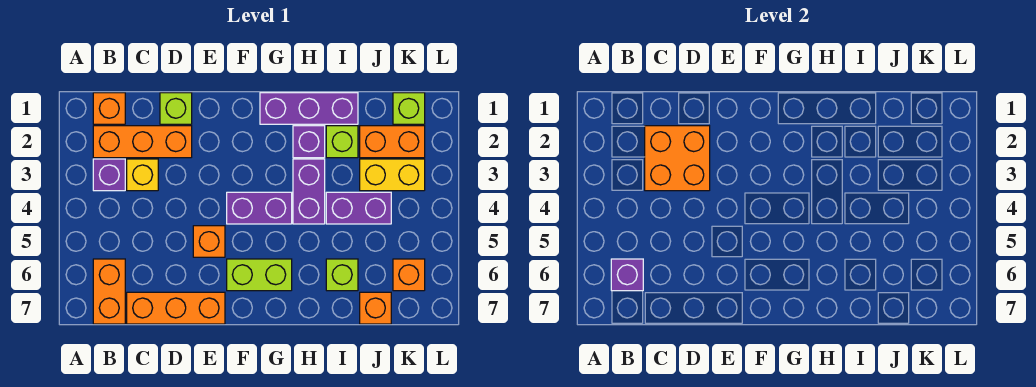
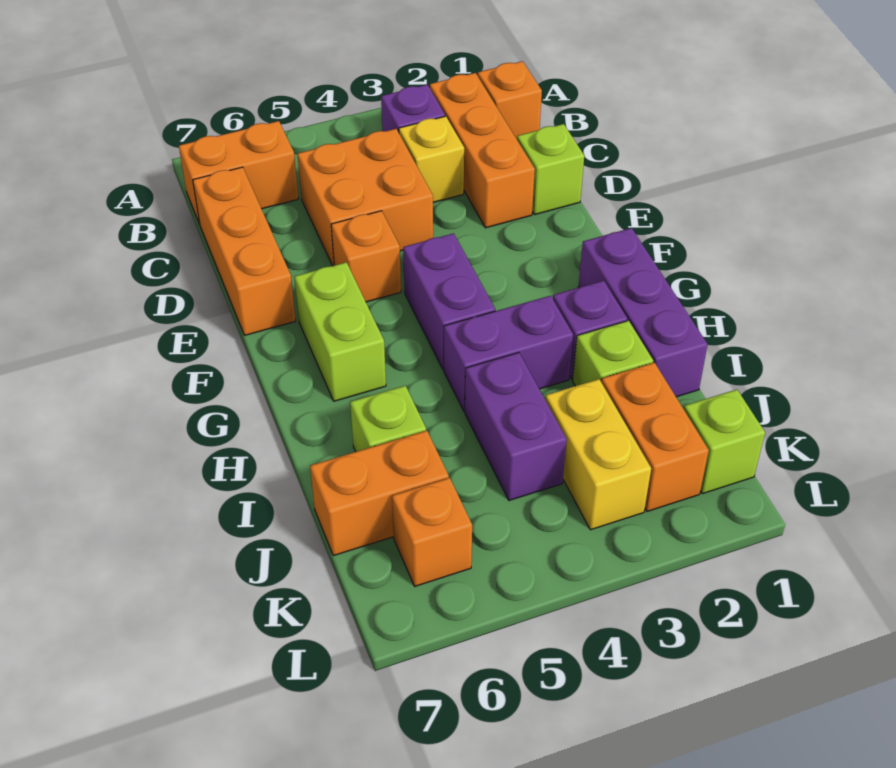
purple brick B6 level 2 -> none
orange brick C2:D3 level 2 -> orange brick C4:D5 level 1
orange brick J7 level 1 -> orange brick J6:J7 level 1

